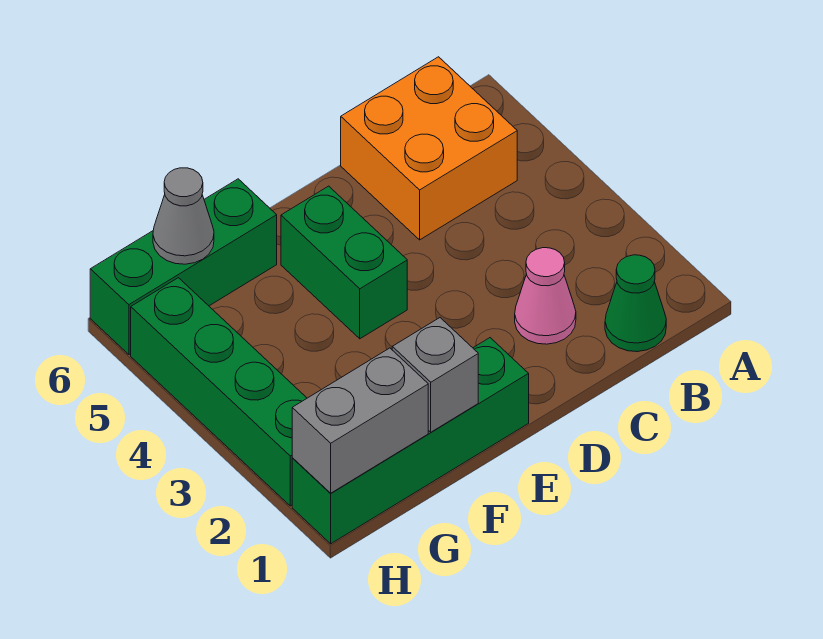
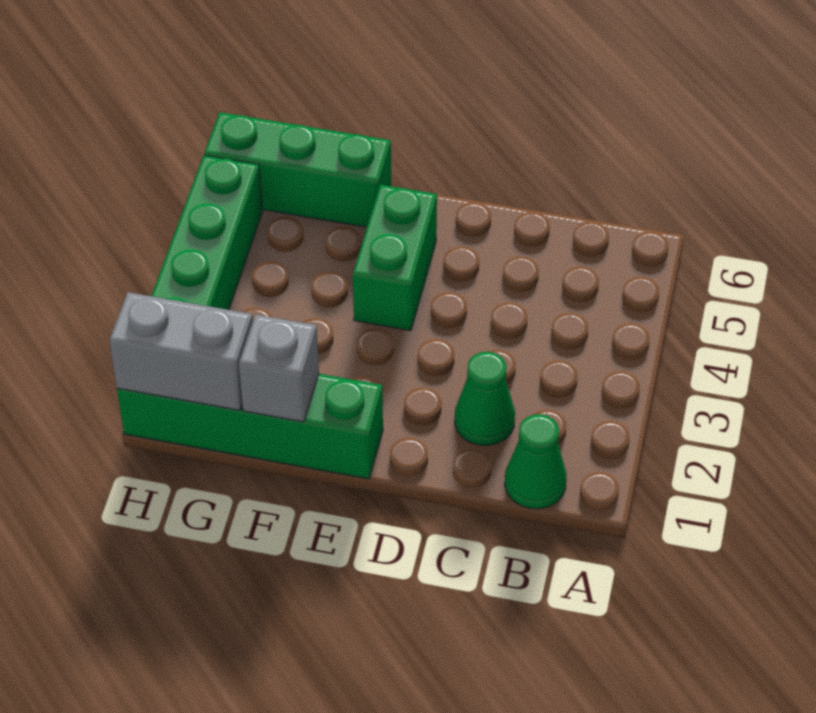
orange brick B5:C6 level 1 -> none
pink cone C2 level 1 -> green cone C2 level 1
grey cone G6 level 2 -> none

